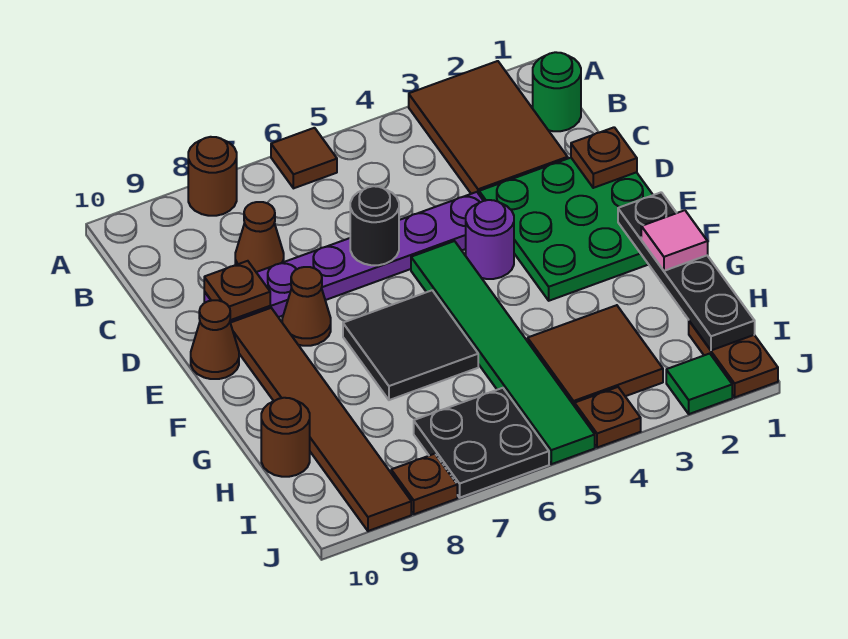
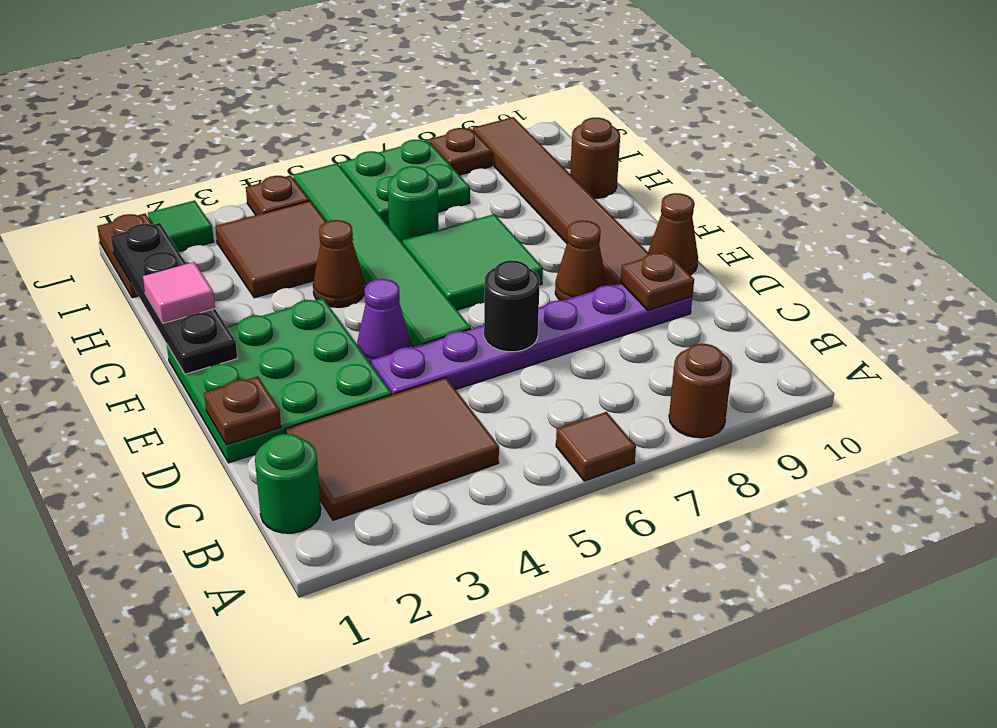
brown tile A2:C3 level 1 -> brown tile B2:C4 level 1
brown cone C8 level 1 -> brown cone G4 level 1
purple round brick E4 level 1 -> purple cone E4 level 1
black tile F6:G7 level 1 -> green tile F6:G7 level 1
none -> green round brick H6 level 1
black plate I6:J7 level 1 -> green plate I6:J7 level 1

